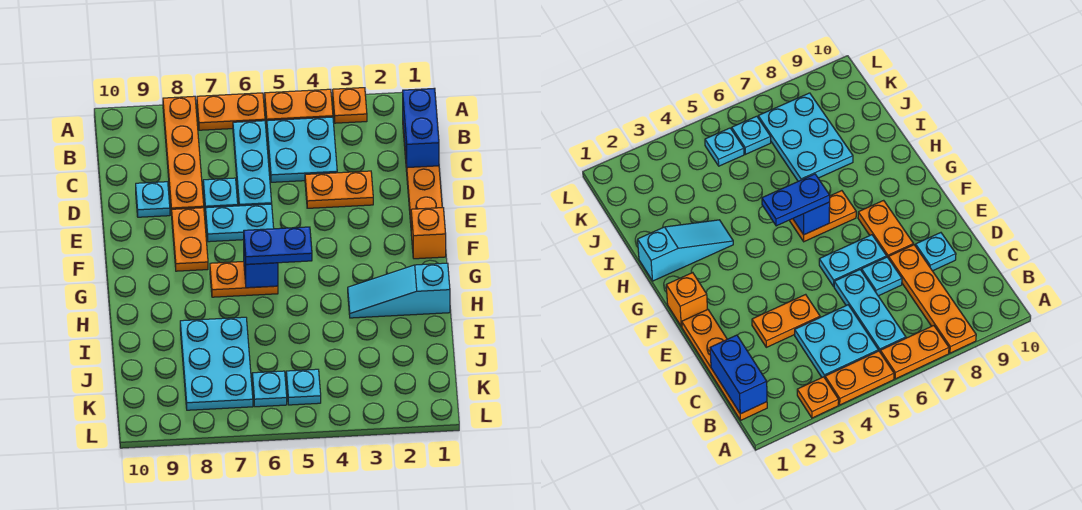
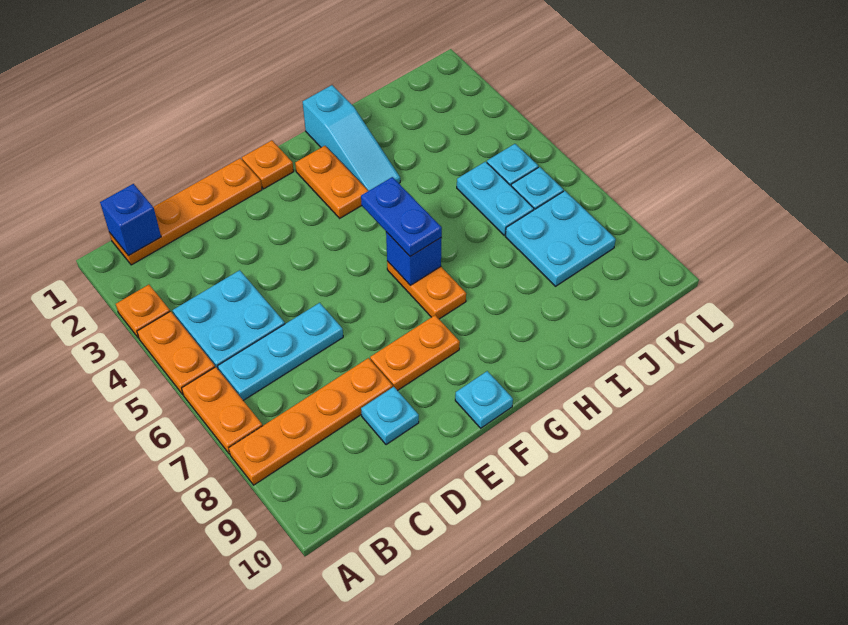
blue brick B1:C1 level 2 -> blue brick B1 level 2
orange plate D3:D4 level 1 -> orange plate G2:G3 level 1
cyan plate D7 level 1 -> cyan plate F10 level 1
cyan plate E6:E7 level 1 -> cyan plate J5:J6 level 1
orange brick F1 level 1 -> orange plate F1 level 1
cyan plate I7:K8 level 1 -> cyan plate J7:K8 level 1

